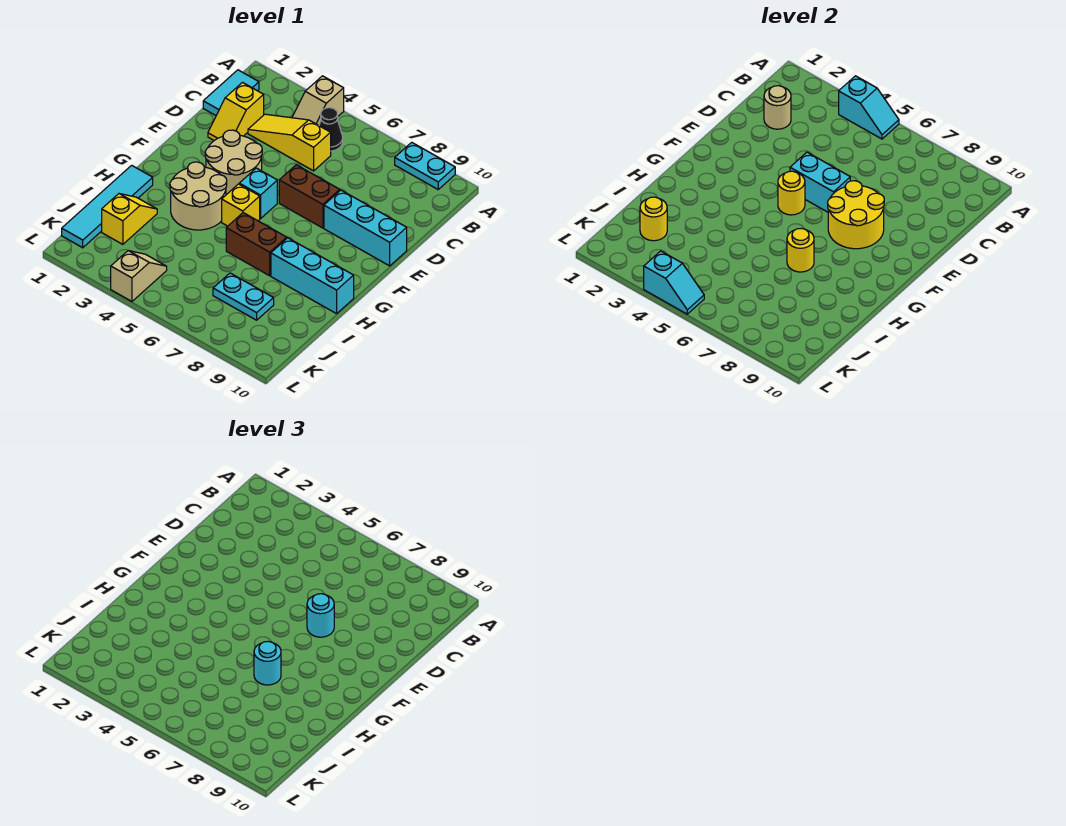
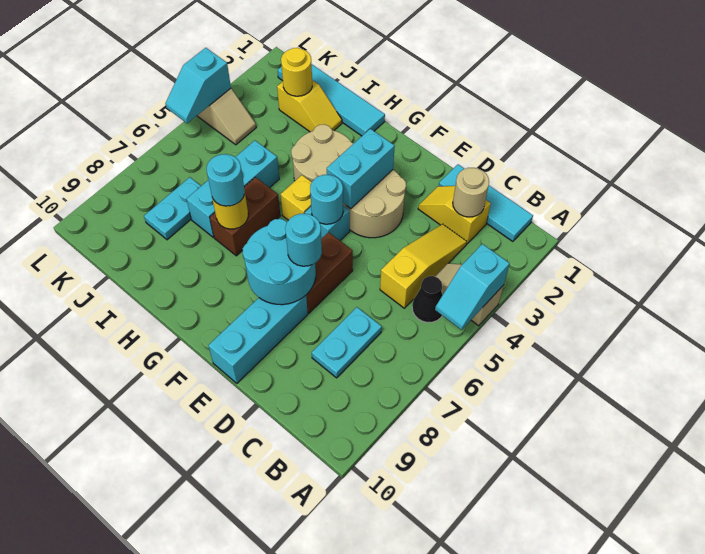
cyan plate A8:A9 level 1 -> cyan plate C7:C8 level 1
cyan tile B1:C1 level 1 -> cyan tile B1:D1 level 1
cyan brick E5:E6 level 2 -> cyan brick F3:F4 level 2
yellow round brick E7:F8 level 2 -> cyan round brick E7:F8 level 2
yellow round brick F5 level 2 -> cyan round brick F5 level 2
cyan brick H8:H10 level 1 -> cyan brick I5:I7 level 1

